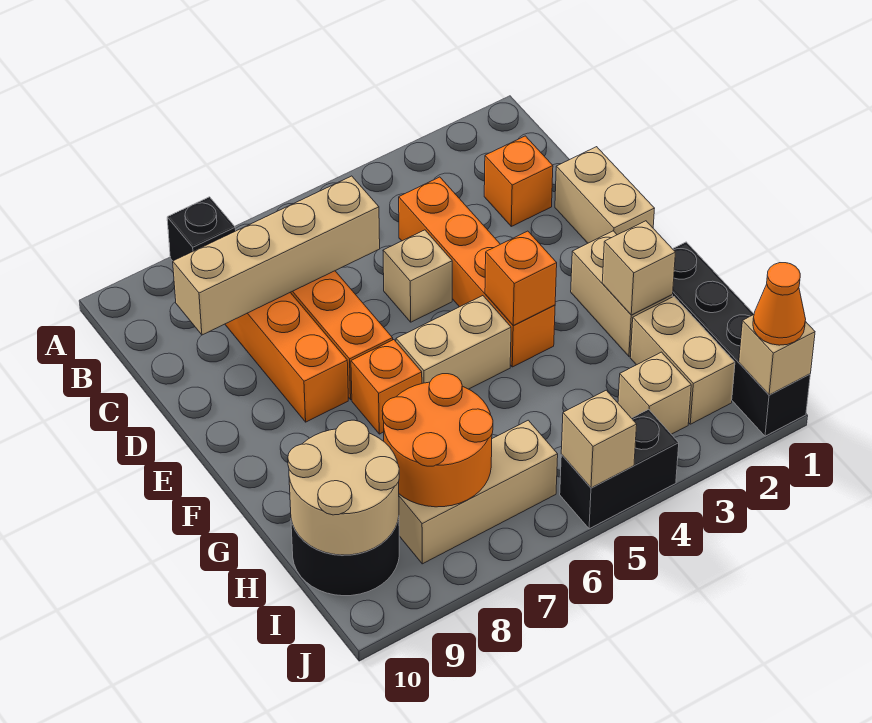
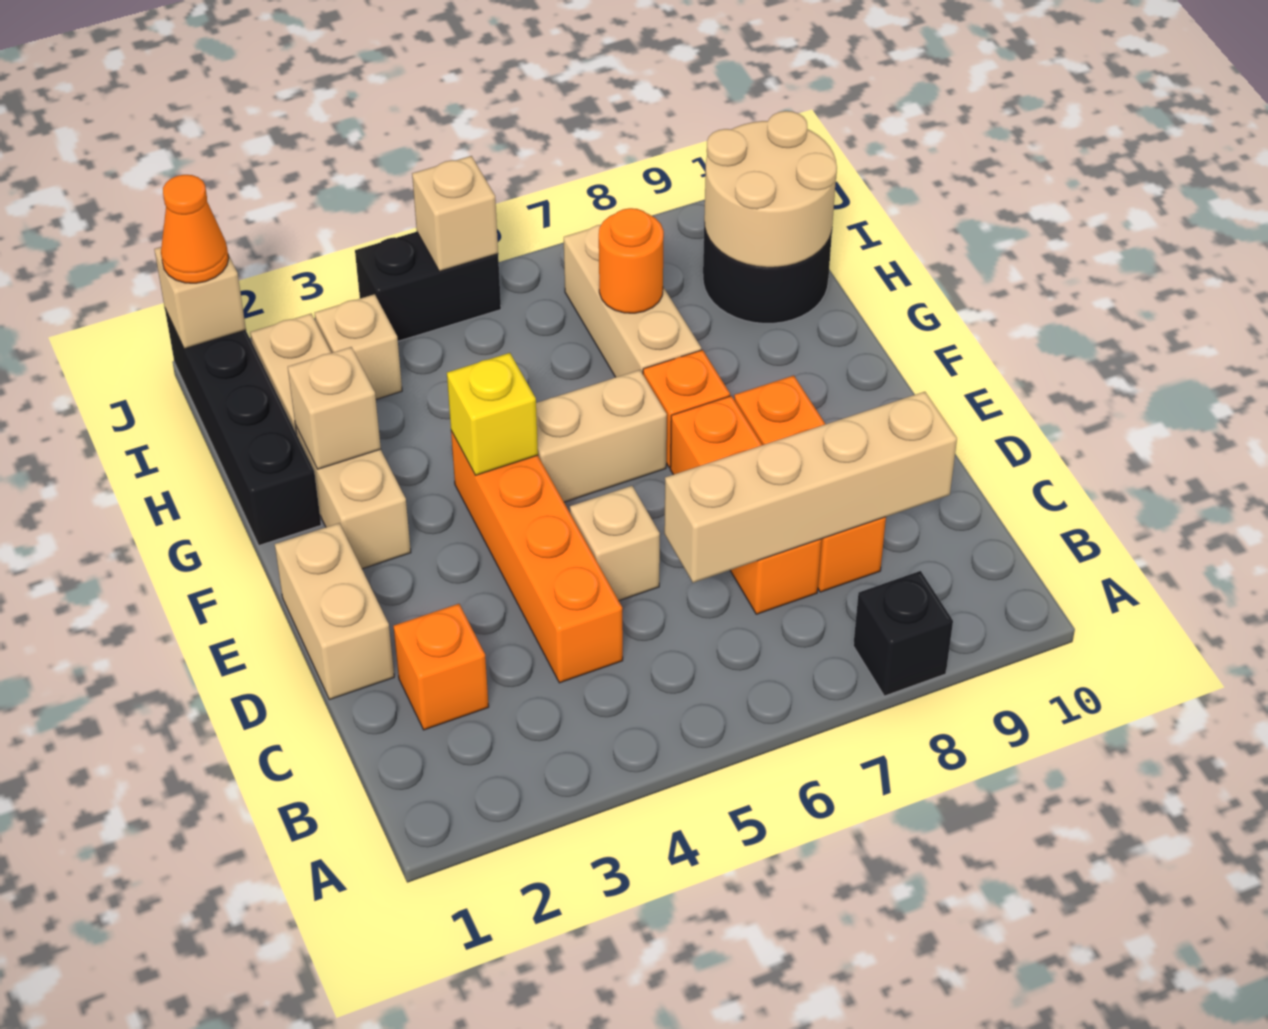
orange brick F4 level 2 -> yellow brick F4 level 2
orange round brick H7:I8 level 2 -> orange round brick H7 level 2
tan brick I6:I8 level 1 -> tan brick G7:I7 level 1

